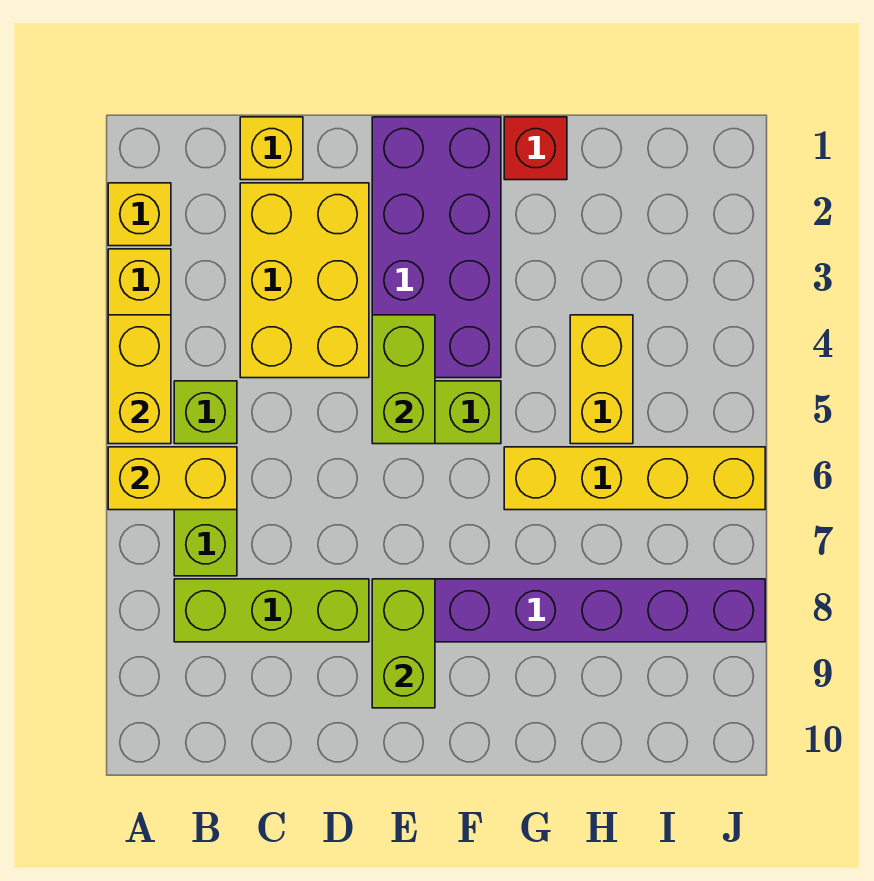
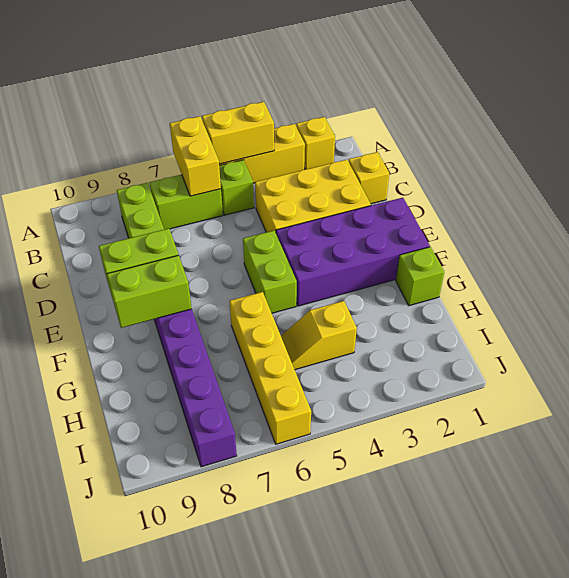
lime brick E4:E5 level 2 -> lime brick F8:F9 level 2
red brick G1 level 1 -> lime brick G1 level 1
yellow brick H4:H5 level 1 -> yellow slope H4:H5 level 1 top 4

